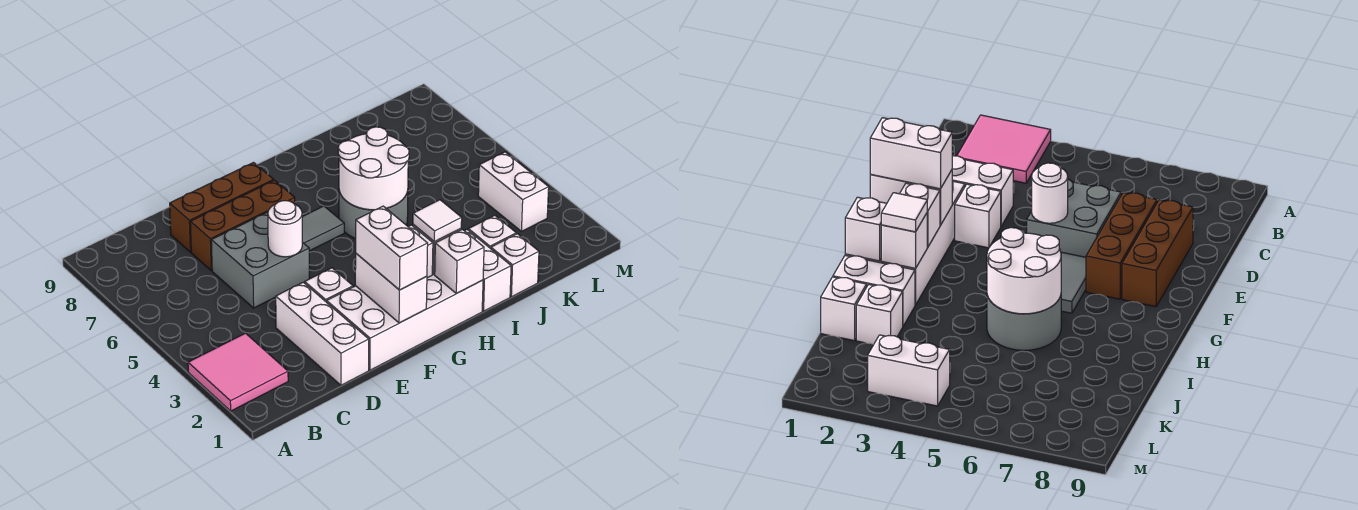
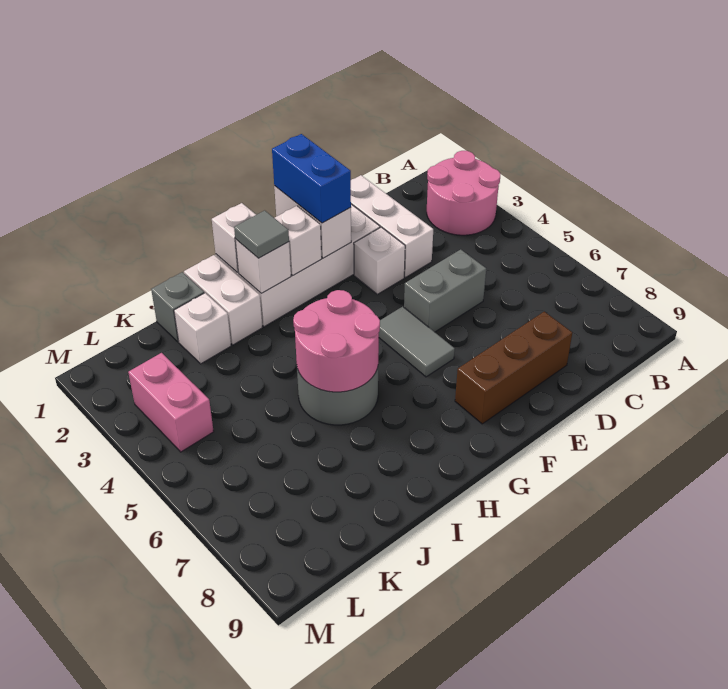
pink tile A2:B3 level 1 -> pink round brick A2:B3 level 1
grey brick D5:E6 level 1 -> grey brick D5:E5 level 1
brown brick D7:F7 level 1 -> none
white round brick E5 level 2 -> none
white brick F1:F2 level 3 -> blue brick F1:F2 level 3
grey tile F6:G6 level 1 -> grey tile F5:F6 level 1
white tile H2 level 3 -> grey tile H2 level 3
white round brick H5:I6 level 2 -> pink round brick H5:I6 level 2
white brick J1 level 1 -> grey brick J1 level 1
white brick L3:L4 level 1 -> pink brick L3:L4 level 1

